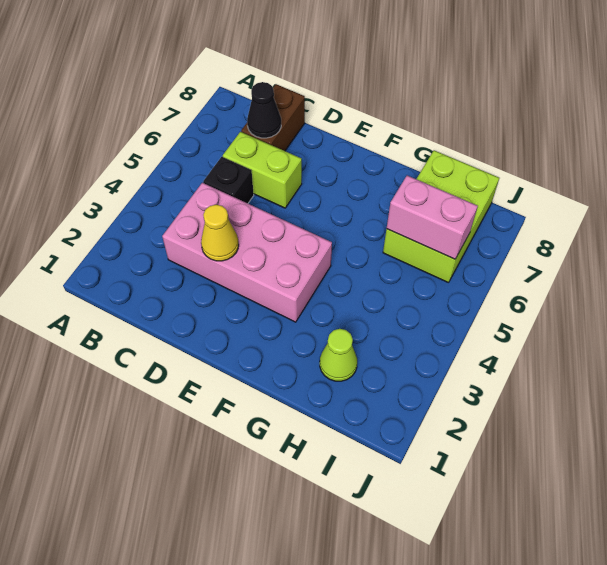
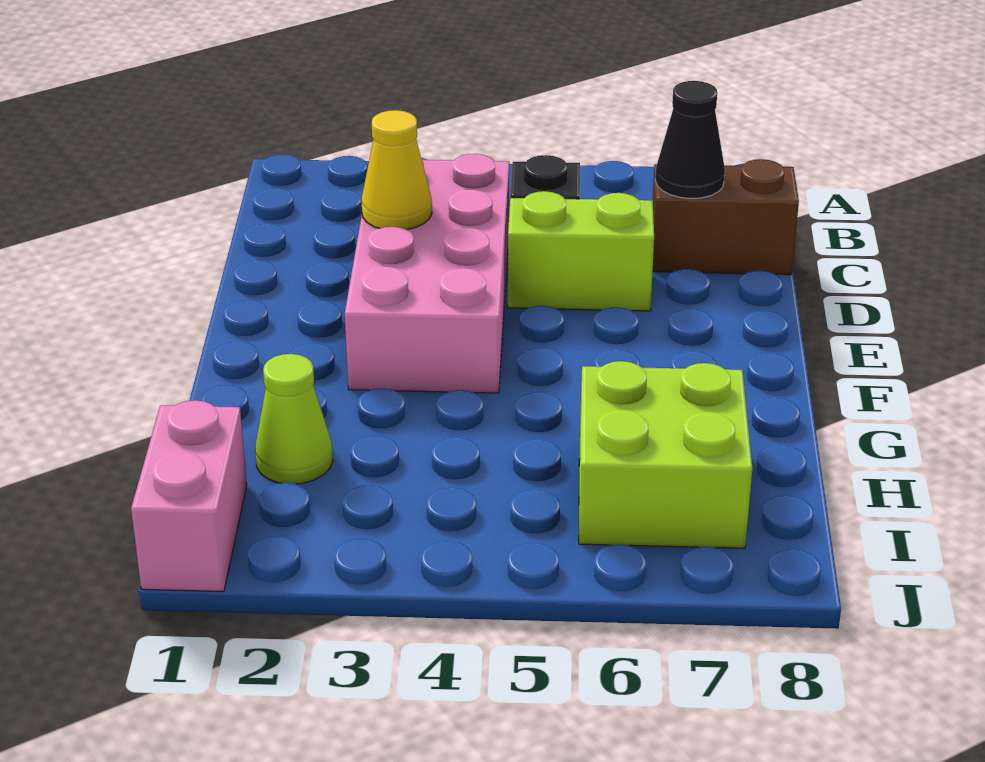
lime brick C6:D6 level 1 -> lime brick D5:D6 level 1
lime brick H6:I8 level 1 -> lime brick H6:I7 level 1
pink brick H6:I6 level 2 -> pink brick I1:J1 level 1

